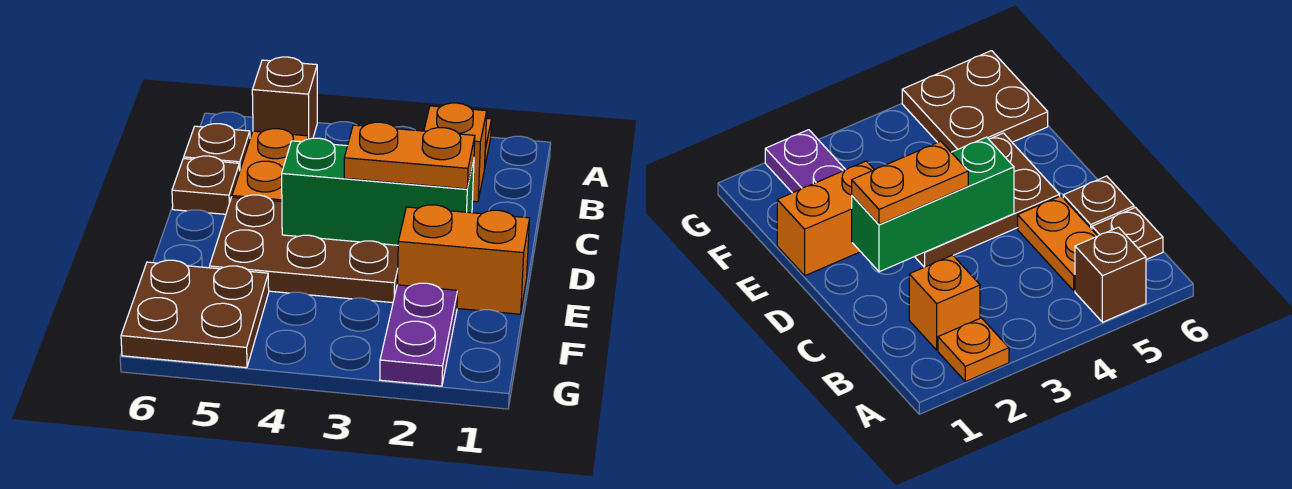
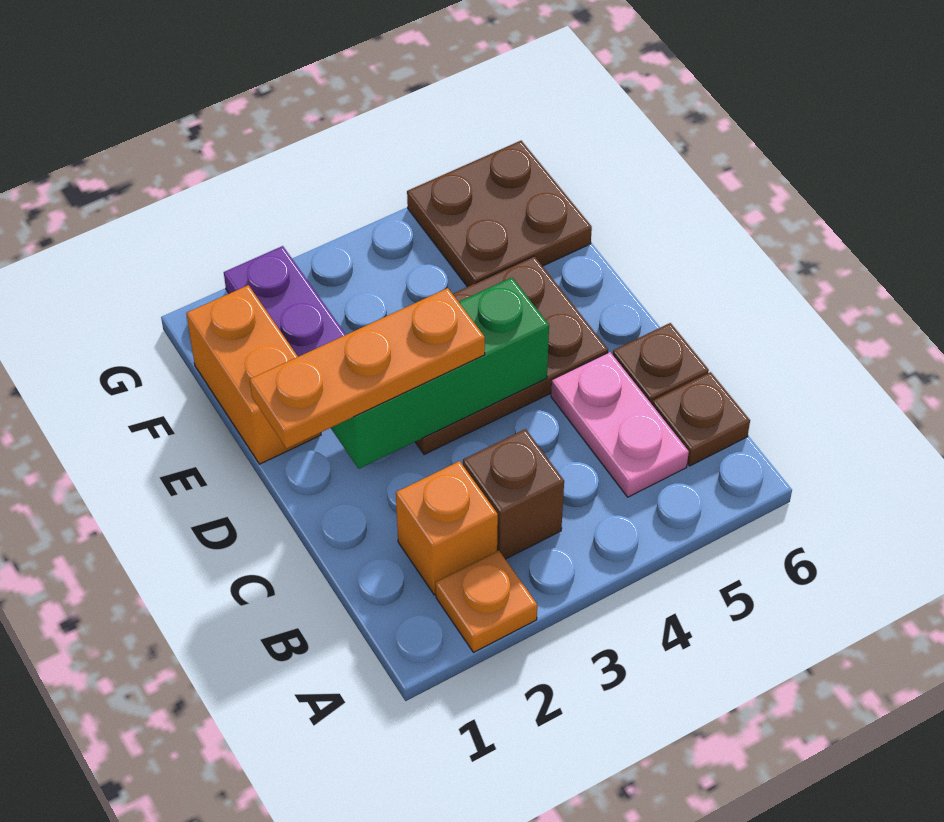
brown brick A5 level 1 -> brown brick B3 level 1
orange plate B5:C5 level 1 -> pink plate B5:C5 level 1
orange plate D2:D3 level 3 -> orange plate D1:D3 level 3
orange brick E1:E2 level 1 -> orange brick E1:F1 level 1

